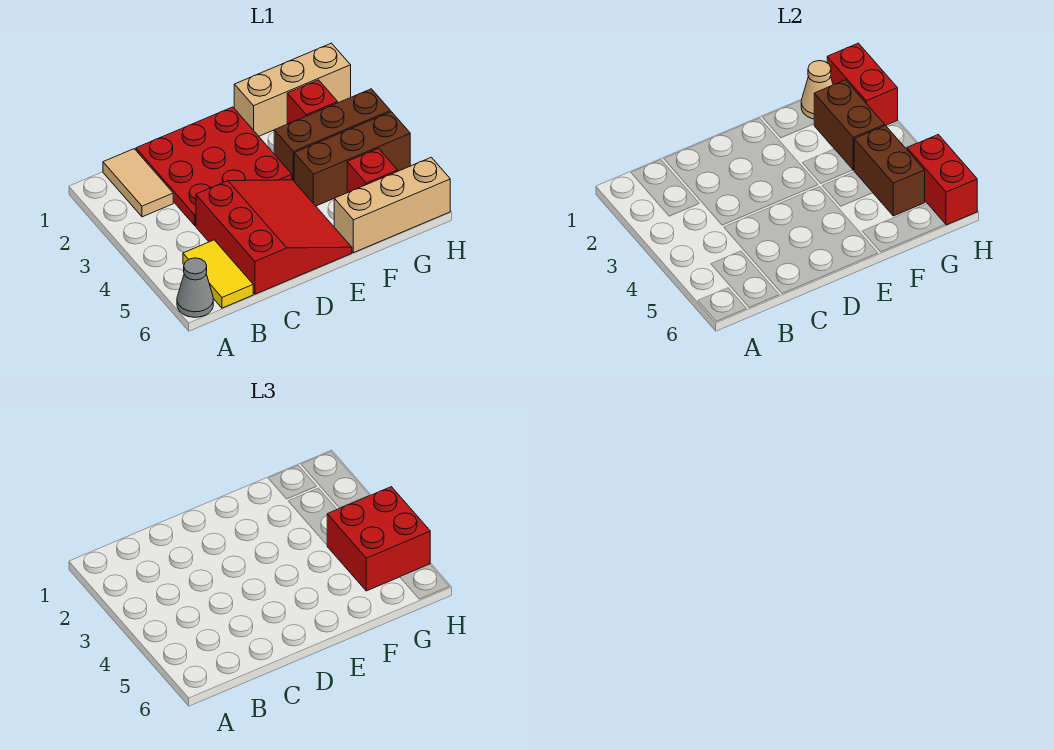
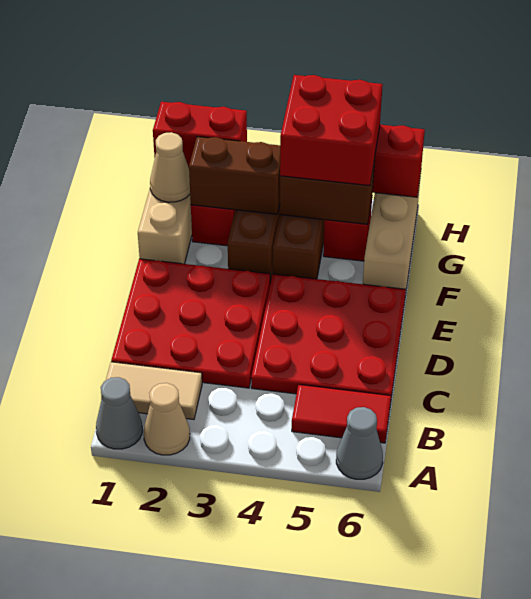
none -> grey cone A1 level 1
none -> tan cone A2 level 1
yellow tile B5:B6 level 1 -> red tile B5:B6 level 1
red slope C4:E6 level 1 top C -> red plate C4:E6 level 1

